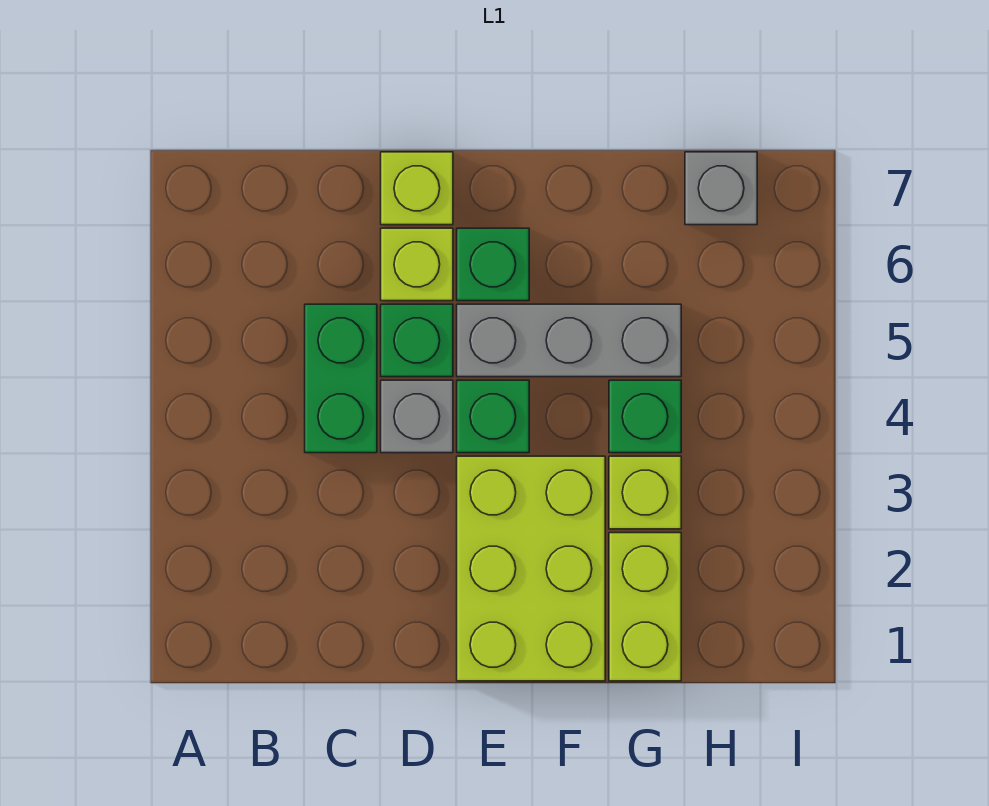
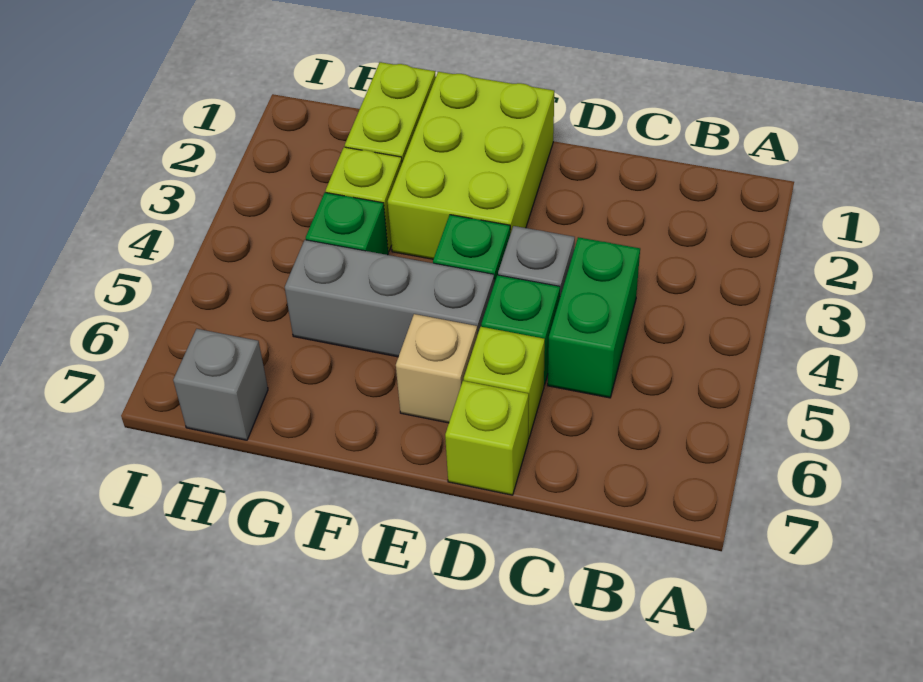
green brick E6 level 1 -> tan brick E6 level 1

